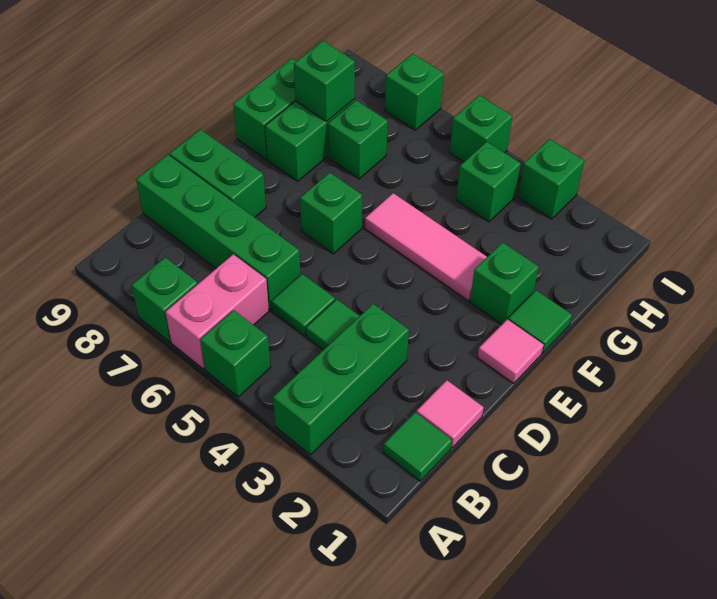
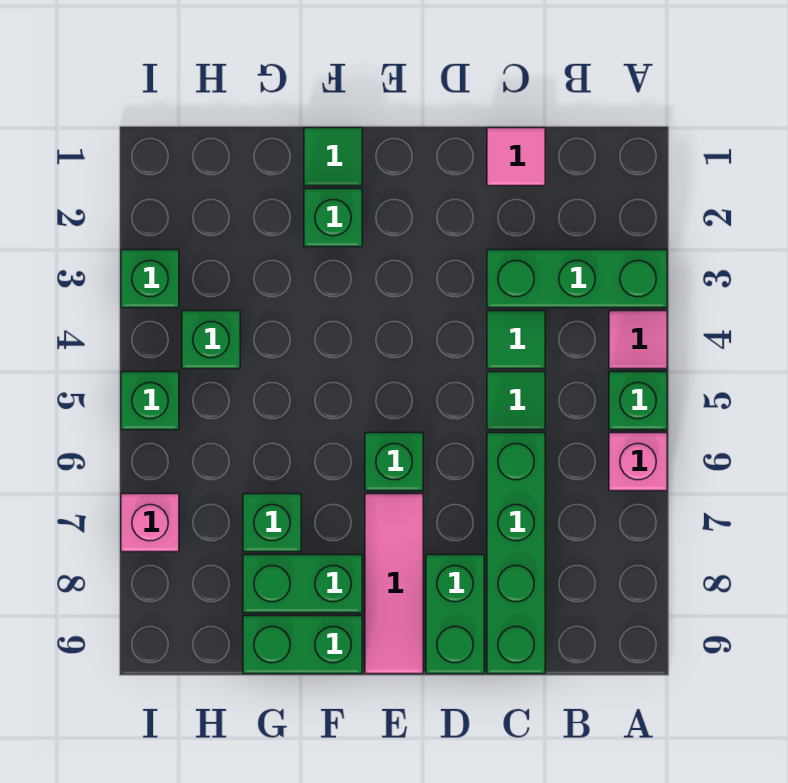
pink brick A6:B6 level 1 -> pink brick A6 level 1
green brick A7 level 1 -> none
green tile B1 level 1 -> none
pink tile E1 level 1 -> pink tile A4 level 1
pink tile F3:F5 level 1 -> pink tile E7:E9 level 1
green brick G8 level 2 -> none
green brick I7 level 1 -> pink brick I7 level 1

